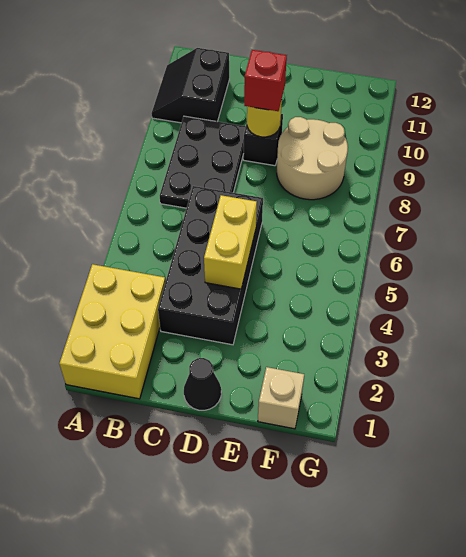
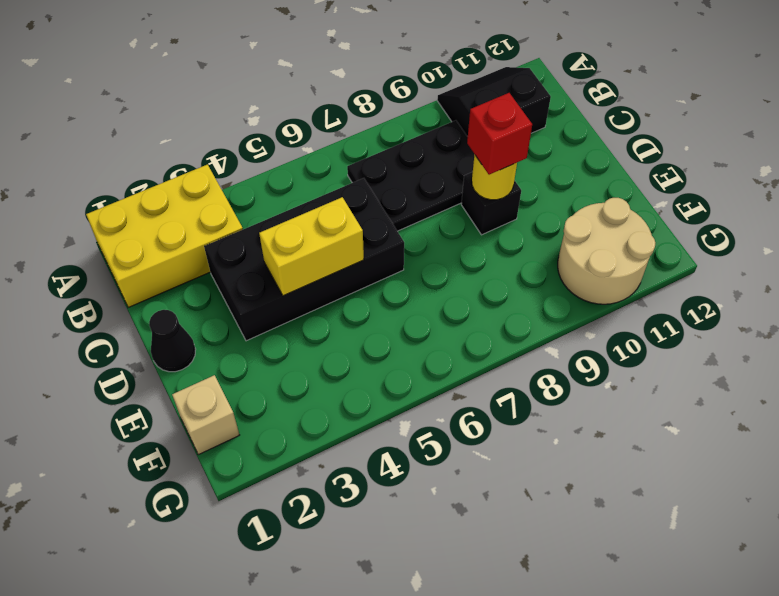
tan round brick E8:F9 level 1 -> tan round brick F10:G11 level 1

